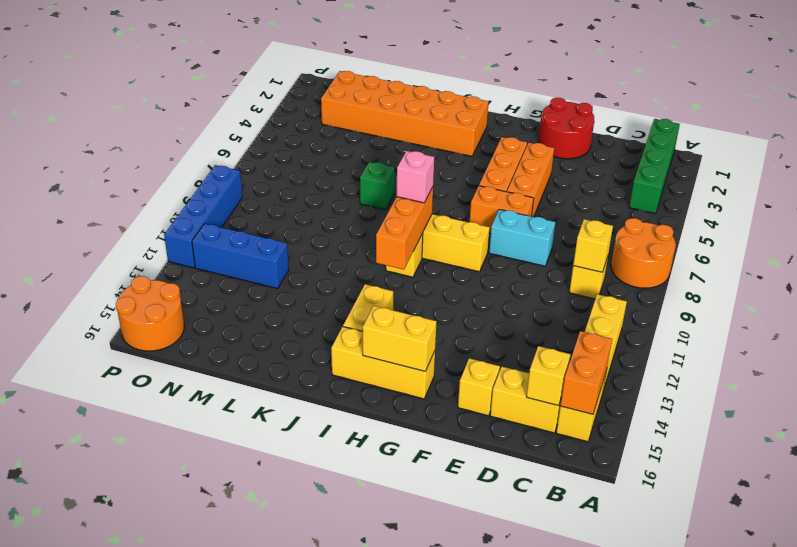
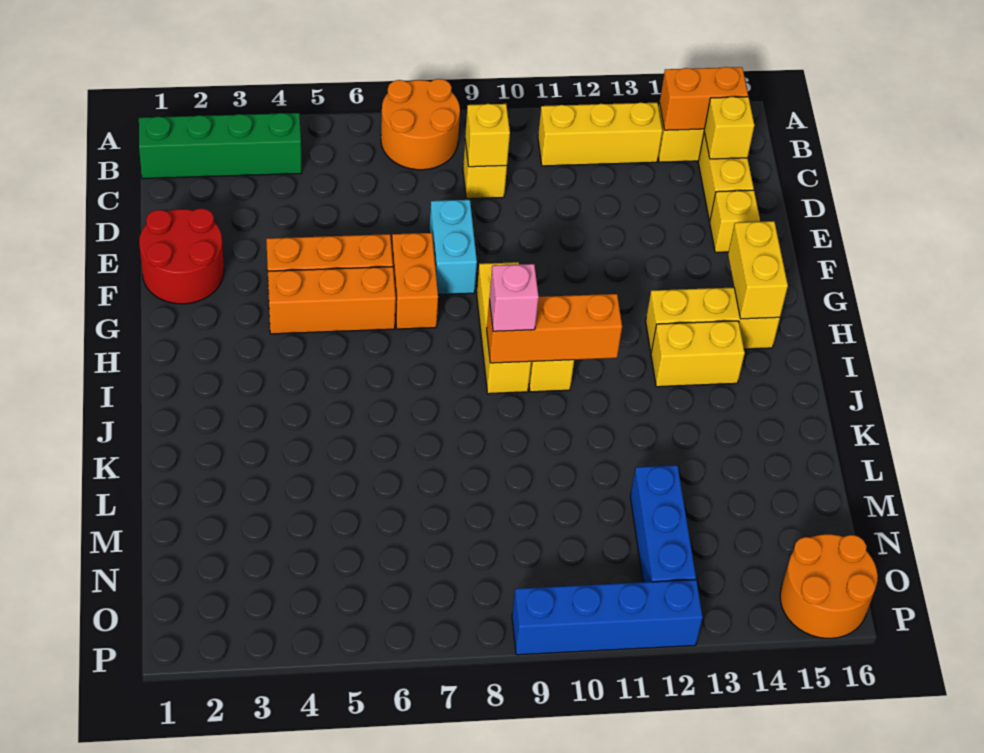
yellow brick G15:I15 level 1 -> yellow brick H13:H15 level 1
orange brick I2:N3 level 1 -> none
green brick K7 level 1 -> none

